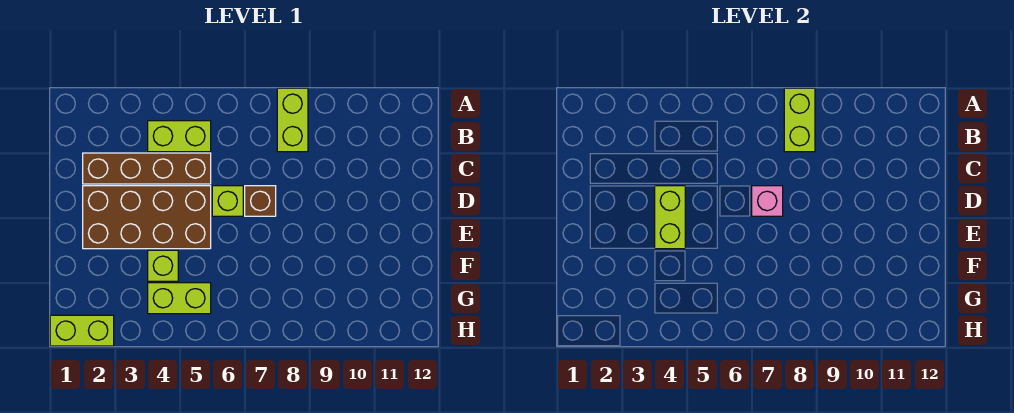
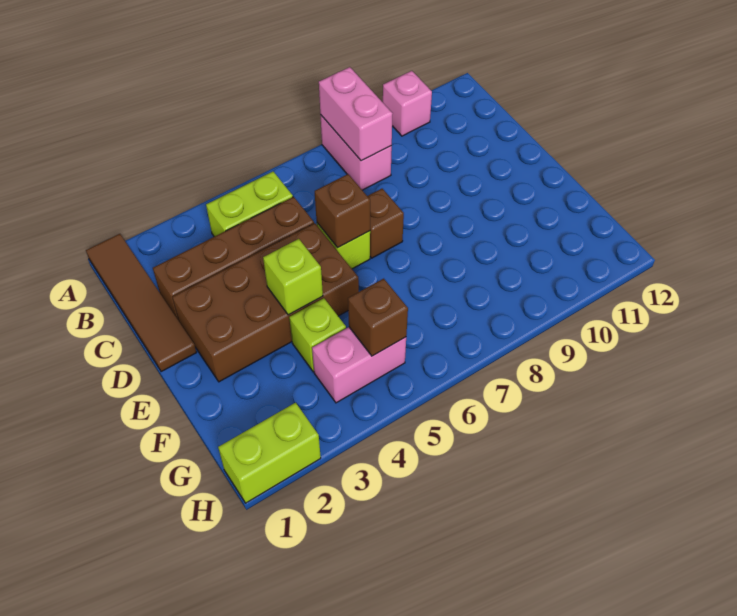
none -> brown tile A1:D1 level 1
lime brick A8:B8 level 1 -> pink brick A8:B8 level 1
lime brick A8:B8 level 2 -> pink brick A8:B8 level 2
lime brick D4:E4 level 2 -> lime brick E4 level 2
none -> brown brick D6 level 2
pink brick D7 level 2 -> pink brick A10 level 1
lime brick G4:G5 level 1 -> pink brick G4:G5 level 1
none -> brown brick G5 level 2

